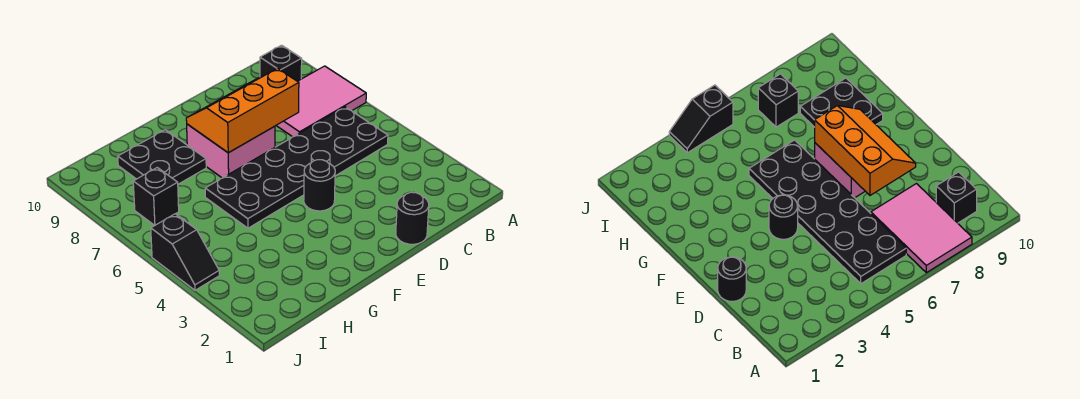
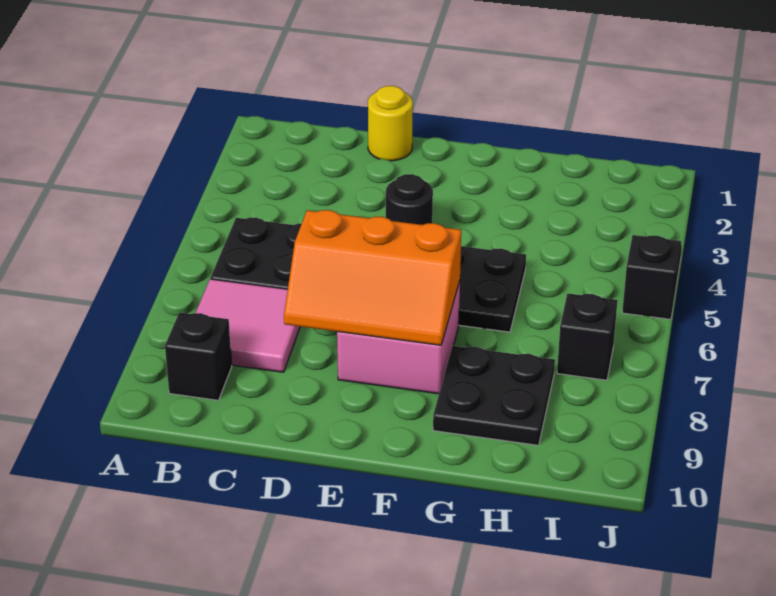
pink tile A7:C8 level 1 -> pink tile B7:C8 level 1
black round brick D1 level 1 -> yellow round brick D1 level 1

